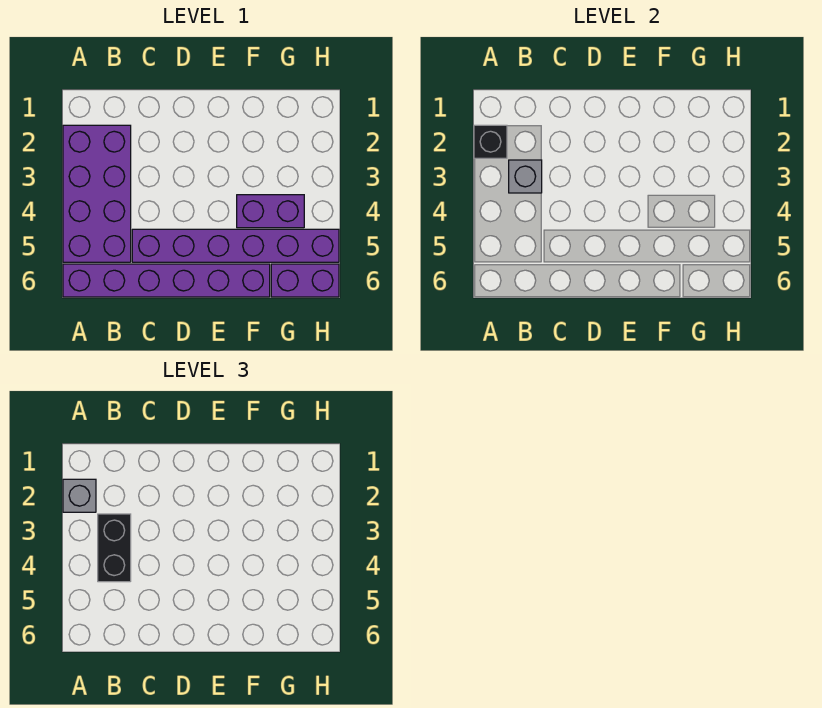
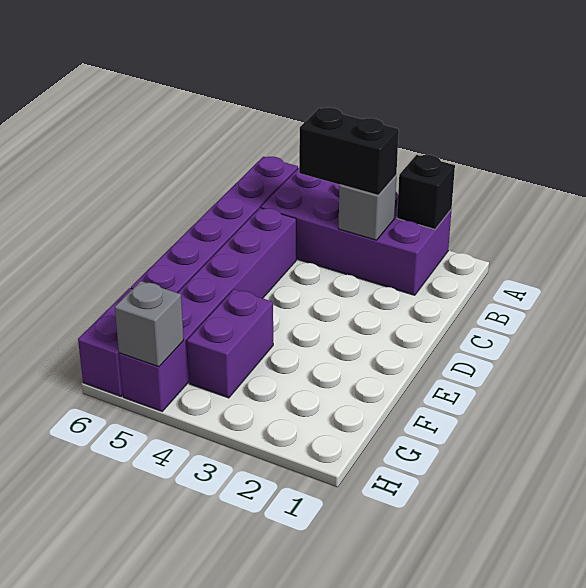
grey brick A2 level 3 -> grey brick H5 level 2

